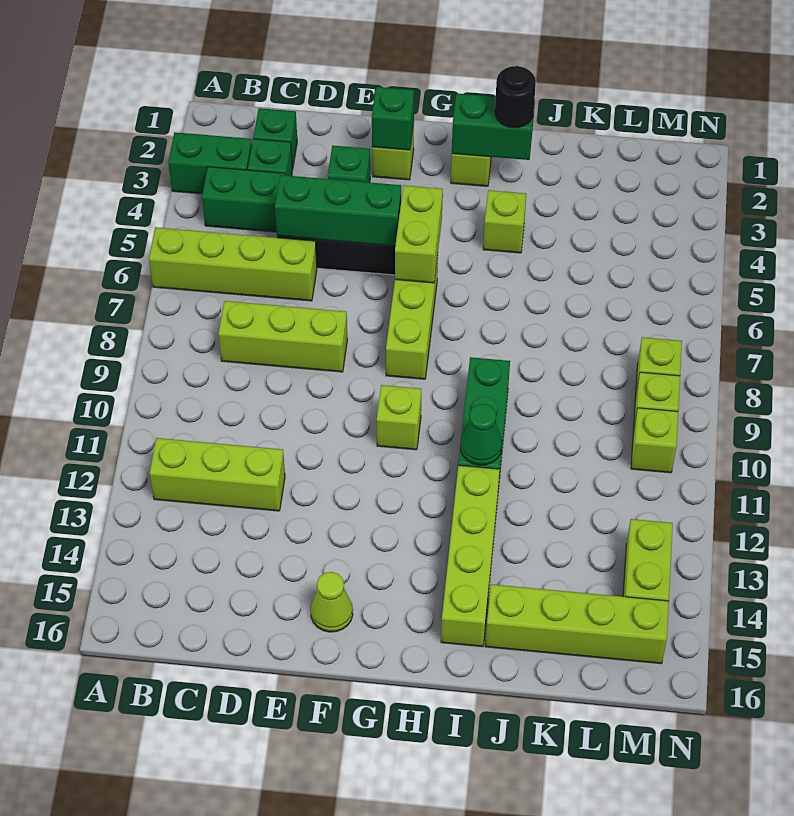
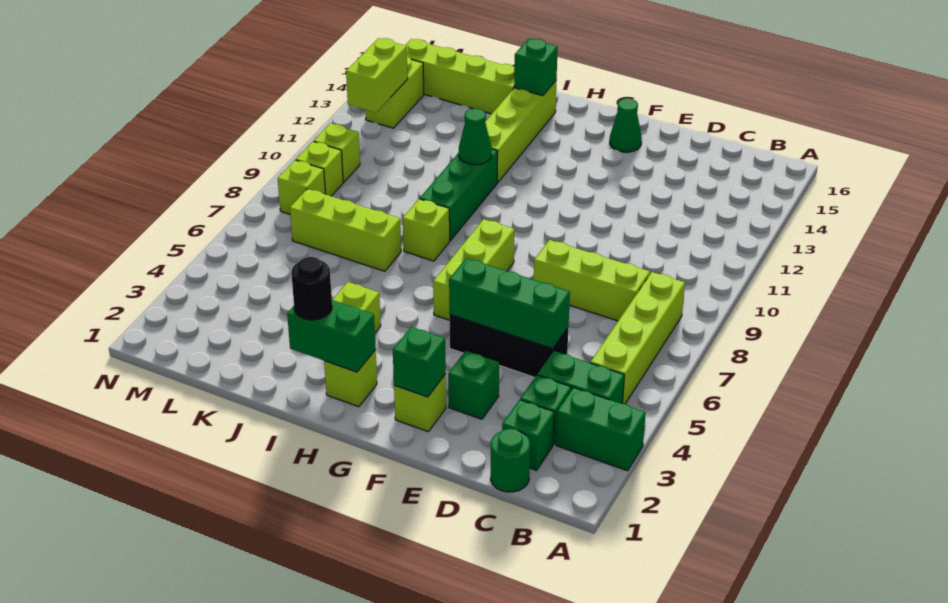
lime brick A6:D6 level 1 -> lime brick B5:B8 level 1
lime brick B12:D12 level 1 -> lime brick J7:L7 level 1
none -> green round brick C1 level 1
lime cone F15 level 1 -> green cone F15 level 1
lime brick G5:G6 level 2 -> lime brick M12:M13 level 2
lime brick G10 level 1 -> lime brick I8 level 1
none -> green brick I15 level 2

